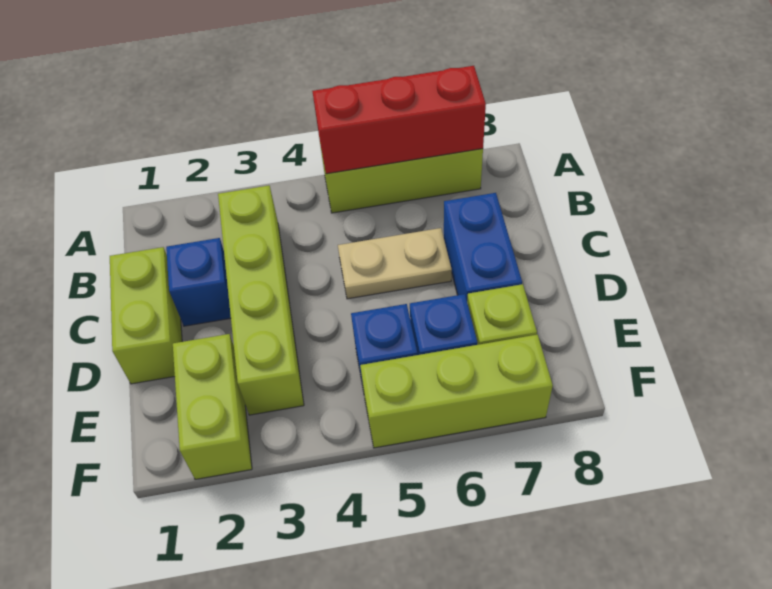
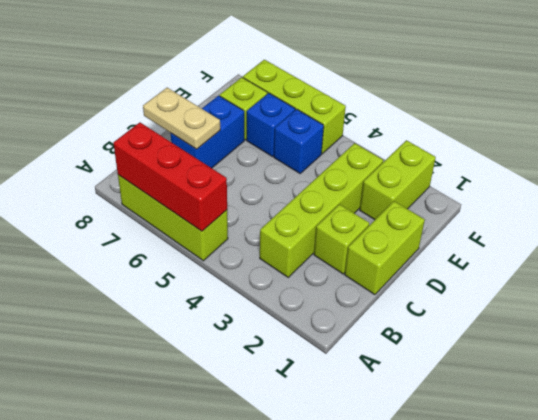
blue brick C2 level 1 -> lime brick C2 level 1
tan plate C5:C6 level 1 -> tan plate C7:C8 level 2

